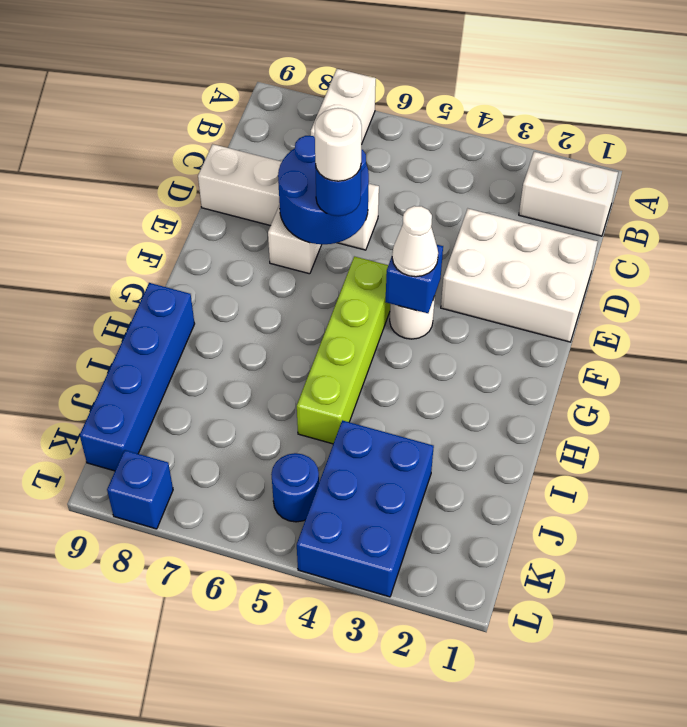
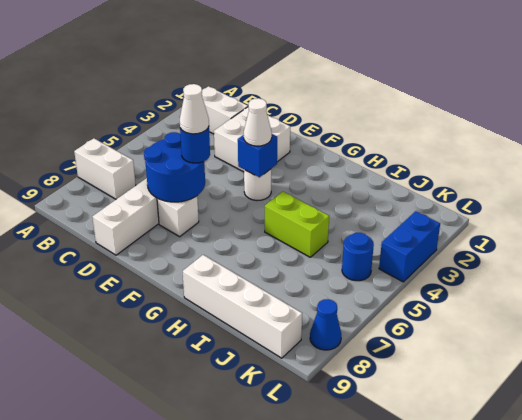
white brick B1:B2 level 1 -> white brick B2:C2 level 1
white brick D1:E3 level 1 -> white brick D2:E3 level 1
white round brick E6 level 4 -> white cone E6 level 4
lime brick F5:I5 level 1 -> lime brick H5:I5 level 1
blue brick H9:K9 level 1 -> white brick H9:K9 level 1
blue brick J3:L4 level 1 -> blue brick L3:L4 level 1
blue brick L8 level 1 -> blue cone L8 level 1

